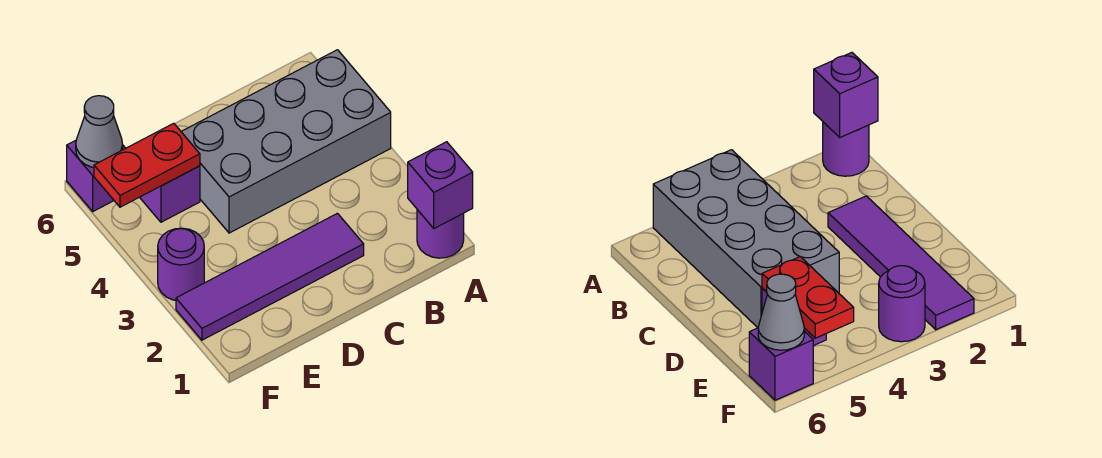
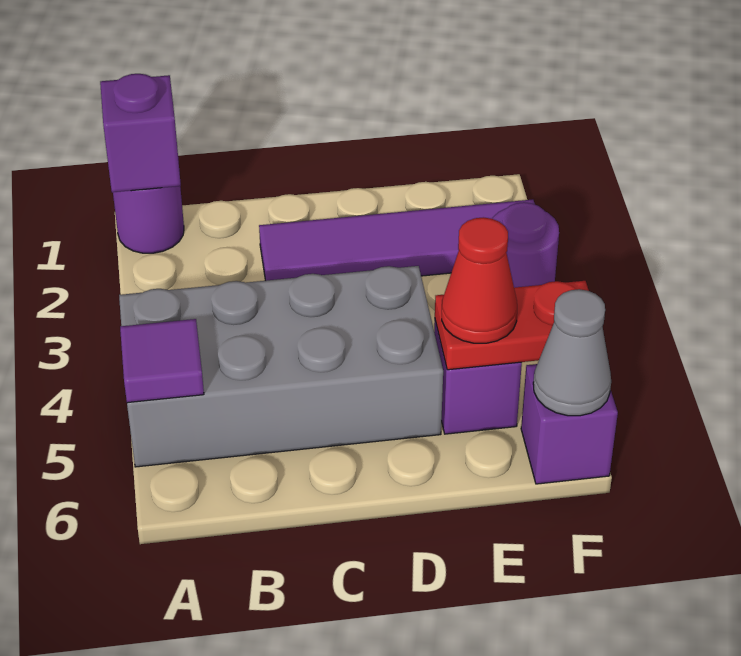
none -> purple tile A5 level 2
none -> red cone E5 level 3

